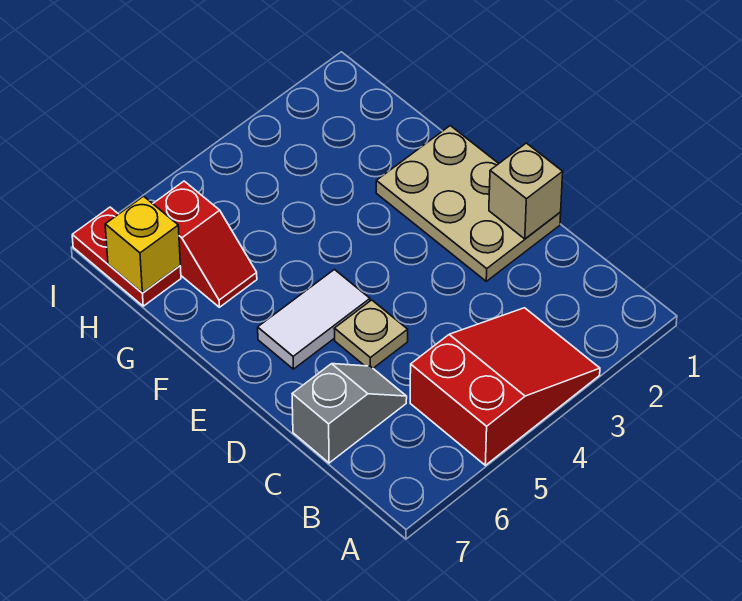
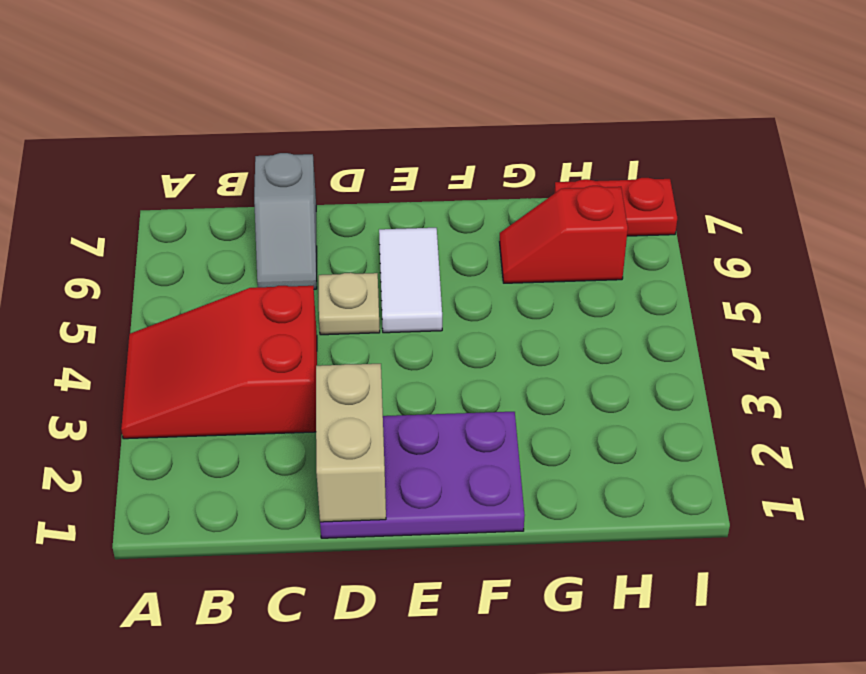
red slope A3:B5 level 1 top 5 -> red slope A3:C4 level 1 top C
tan plate D1:F2 level 1 -> purple plate D1:F2 level 1
tan brick D1 level 2 -> tan brick D1:D2 level 2
yellow brick H7 level 2 -> none

